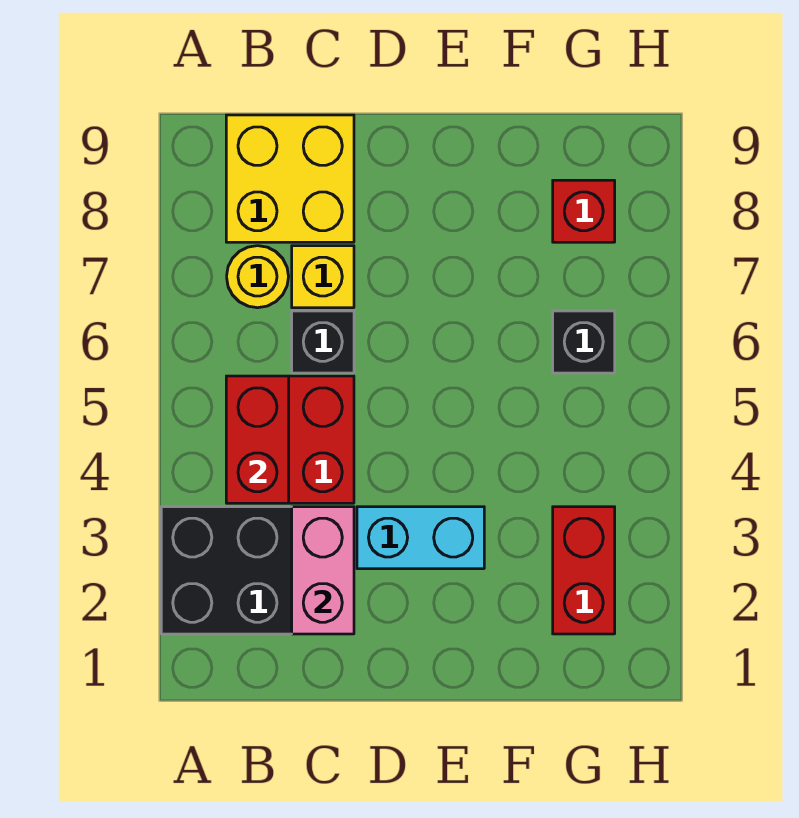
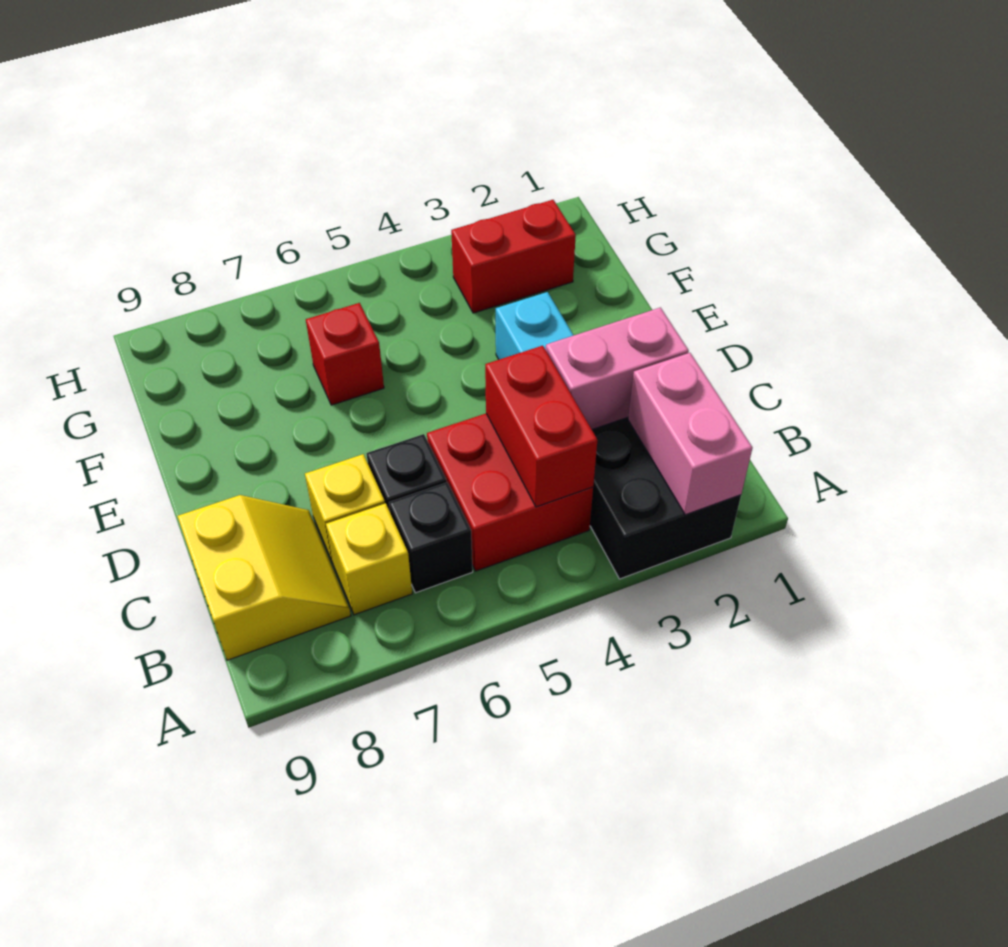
none -> pink brick A2:B2 level 2
red brick B4:B5 level 2 -> red brick B4:C4 level 2
yellow round brick B7 level 1 -> yellow brick B7 level 1
yellow brick B8:C9 level 1 -> yellow slope B8:C9 level 1 top 9
black brick G6 level 1 -> black brick B6 level 1
red brick G8 level 1 -> red brick F6 level 1

